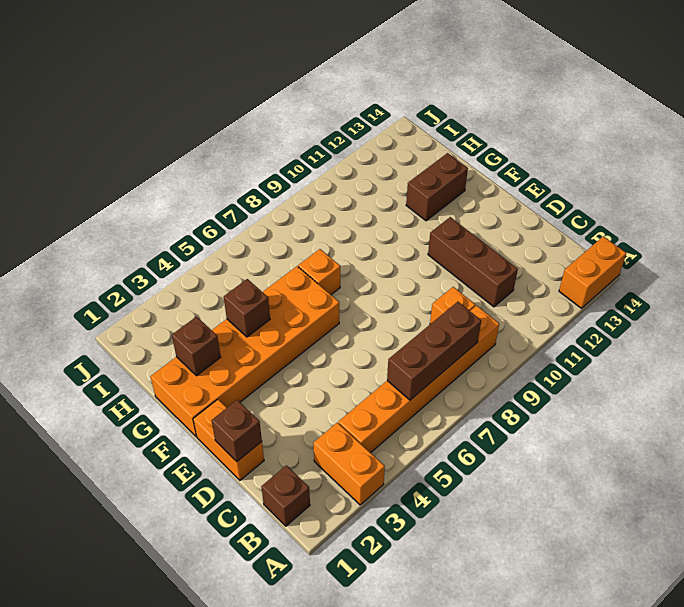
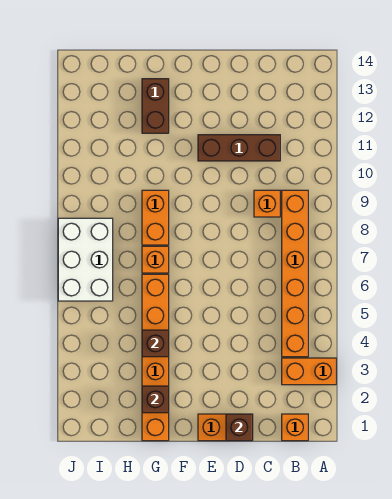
orange brick A13:A14 level 1 -> orange brick G8:G9 level 1
brown brick B1 level 1 -> orange brick B1 level 1
brown brick B6:B8 level 2 -> none
orange brick F1:G6 level 1 -> orange brick G1:G6 level 1
none -> white brick I6:J8 level 1

